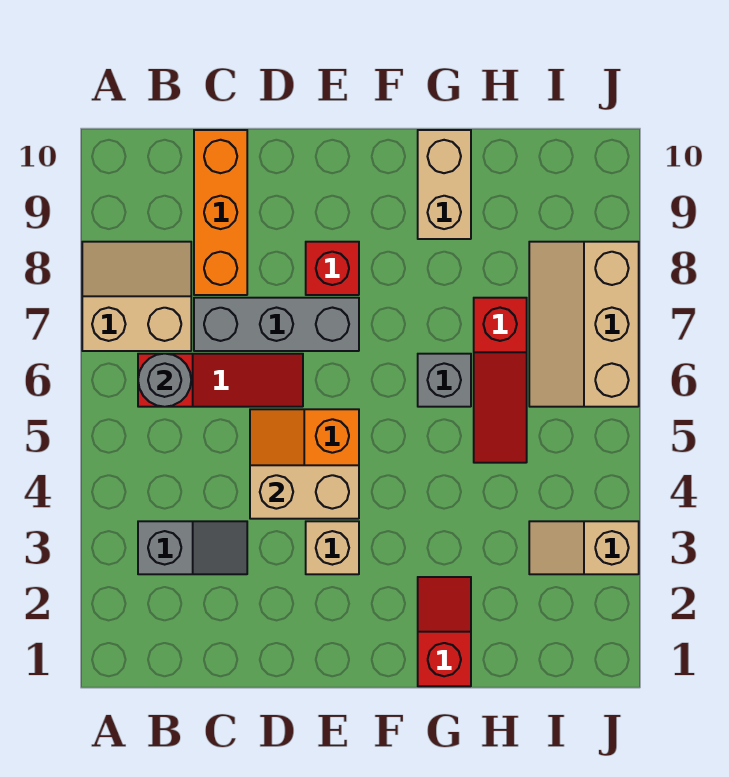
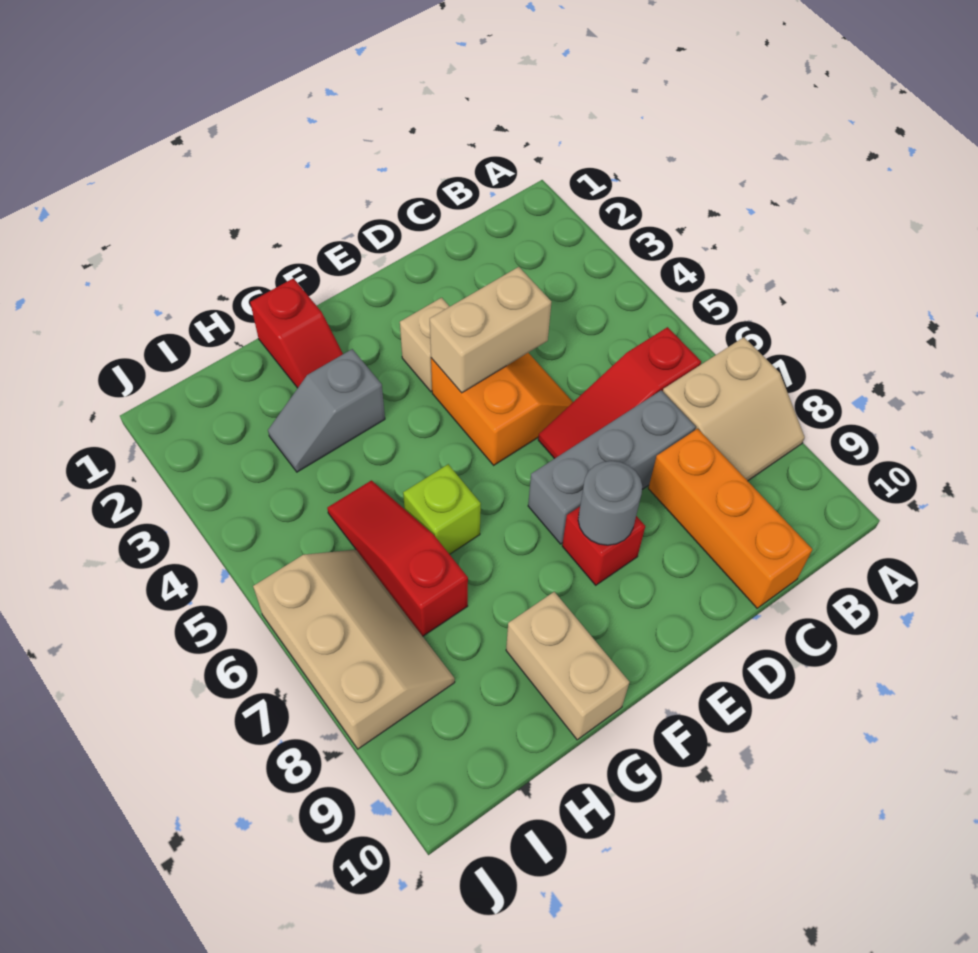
grey slope B3:C3 level 1 top B -> grey slope G3:H3 level 1 top G
grey round brick B6 level 2 -> grey round brick E8 level 2
grey brick G6 level 1 -> lime brick G6 level 1
tan slope I3:J3 level 1 top J -> none

